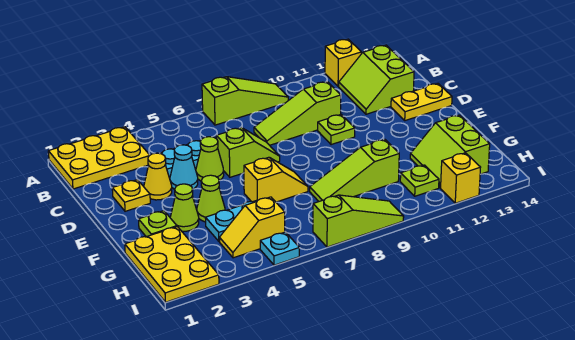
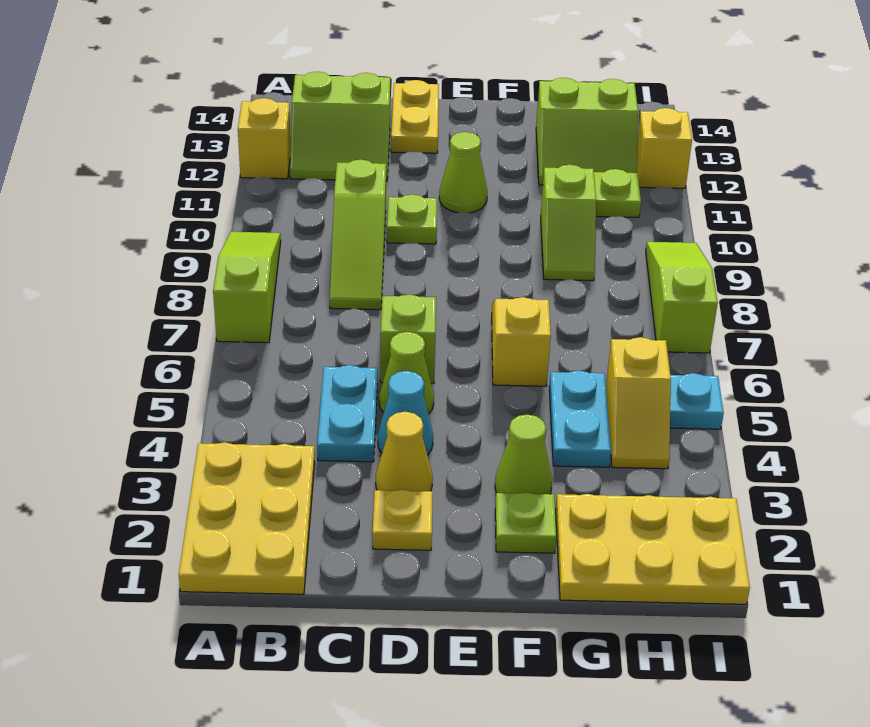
lime cone F4 level 1 -> lime cone E11 level 1
lime slope G8:G10 level 1 top 10 -> lime slope G9:G10 level 1 top 10

